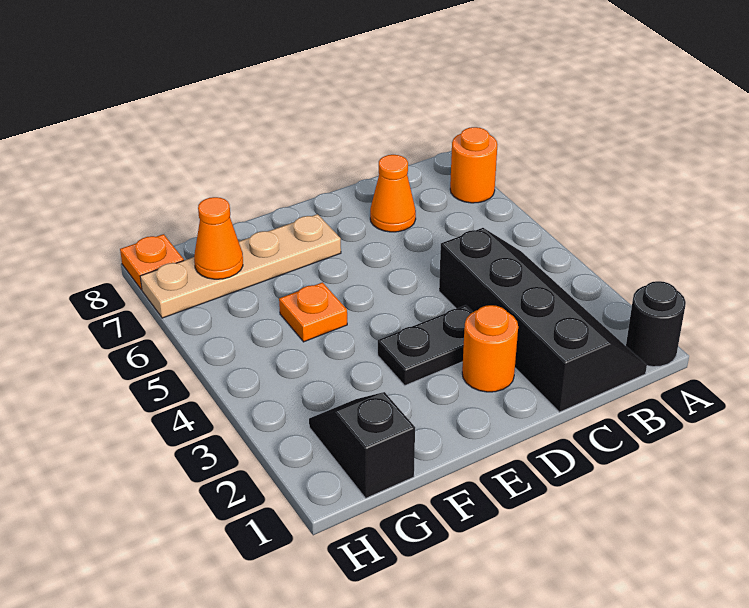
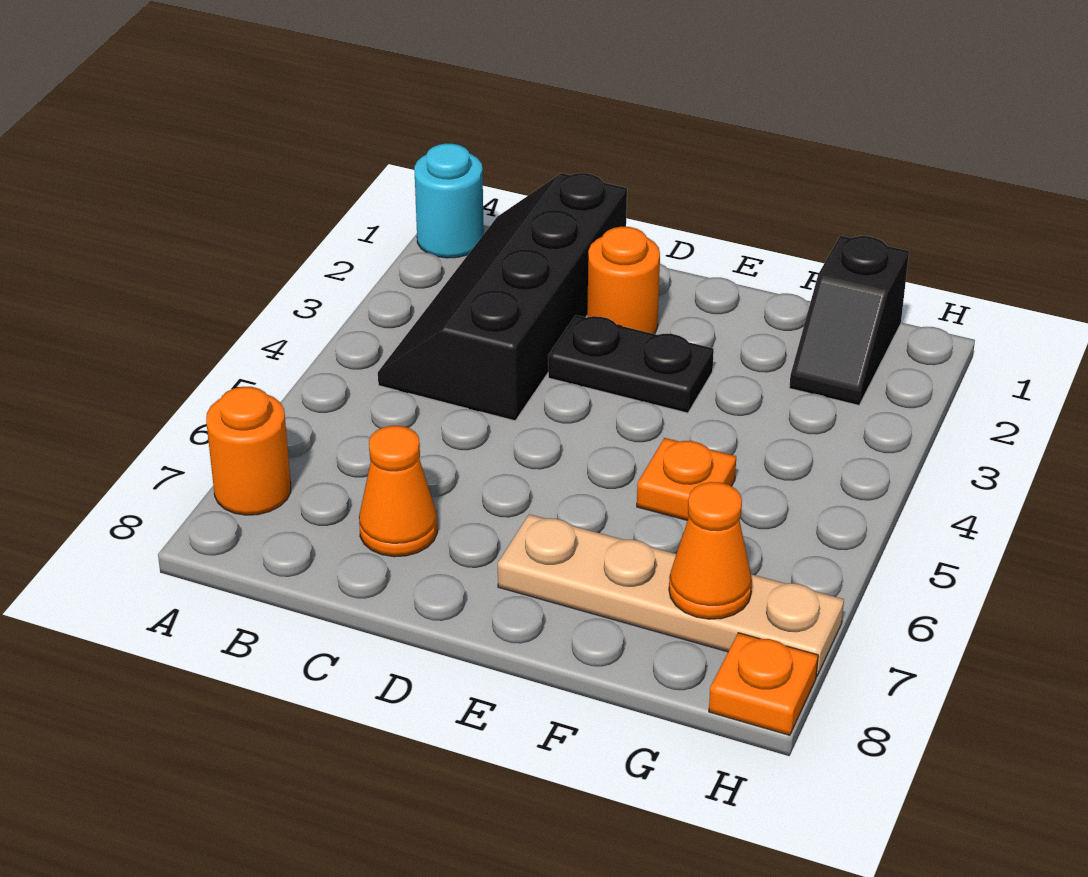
black round brick A1 level 1 -> cyan round brick A1 level 1

